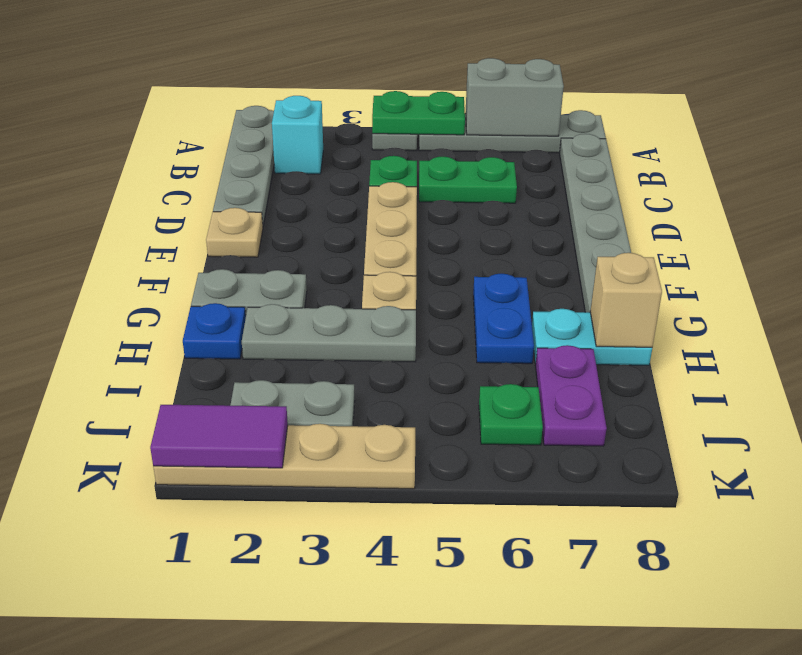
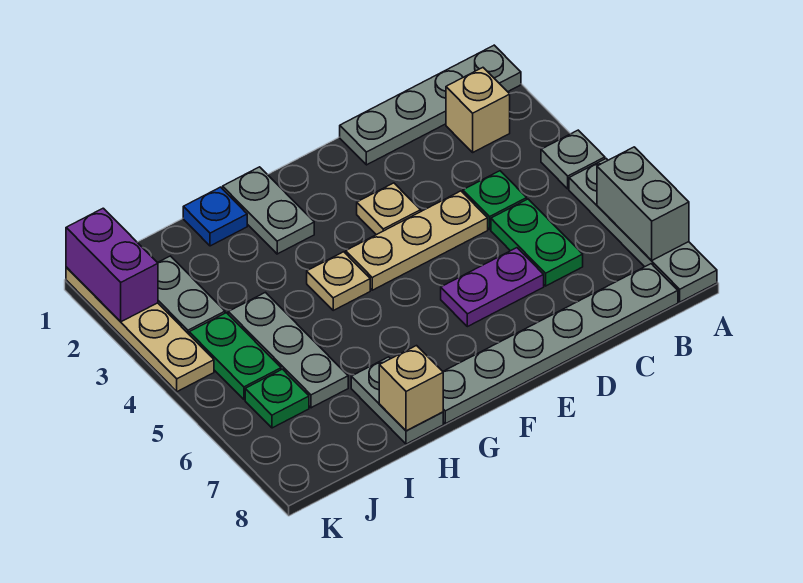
green plate A4:A5 level 2 -> green plate J4:J5 level 1
cyan brick B2 level 1 -> tan brick B2 level 1
tan plate E1 level 1 -> tan plate E3 level 1
blue plate G6:H6 level 1 -> none
grey plate H2:H4 level 1 -> grey plate I4:I6 level 1
cyan plate H7:H8 level 1 -> grey plate H7:H8 level 1
purple plate I7:J7 level 1 -> purple plate D6:E6 level 1
purple tile K1:K2 level 2 -> purple brick K1:K2 level 2

